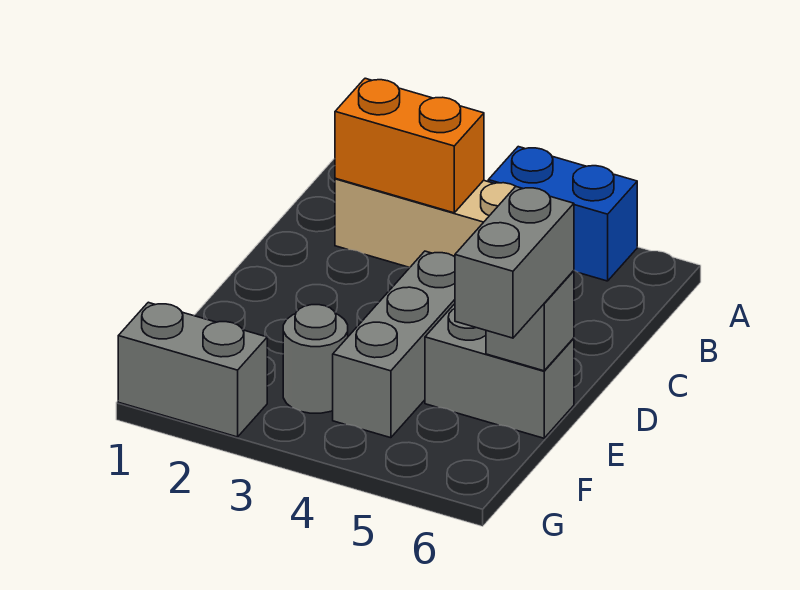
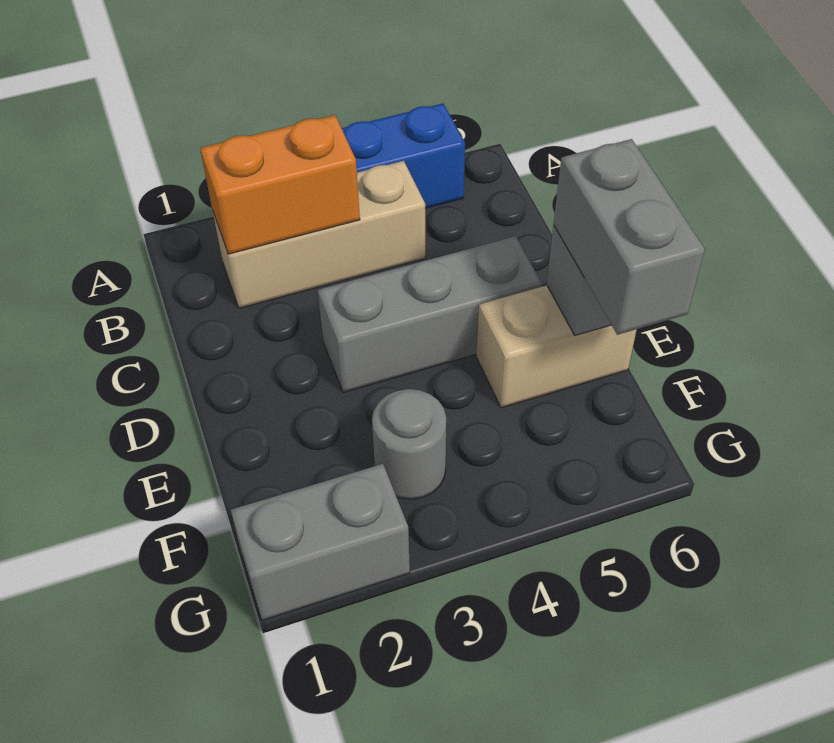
grey brick D4:F4 level 1 -> grey brick D3:D5 level 1
grey brick E5:E6 level 1 -> tan brick E5:E6 level 1

